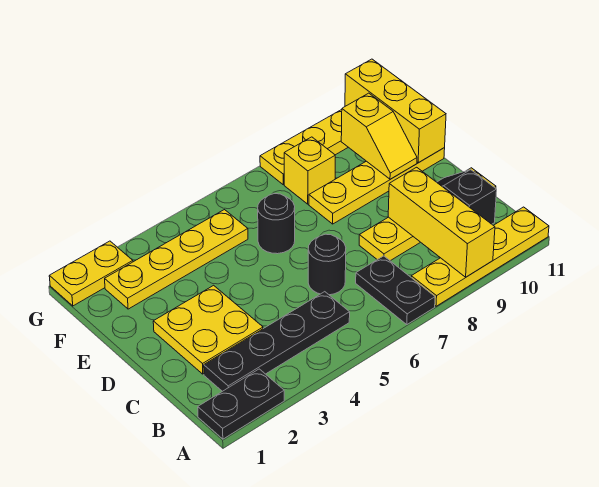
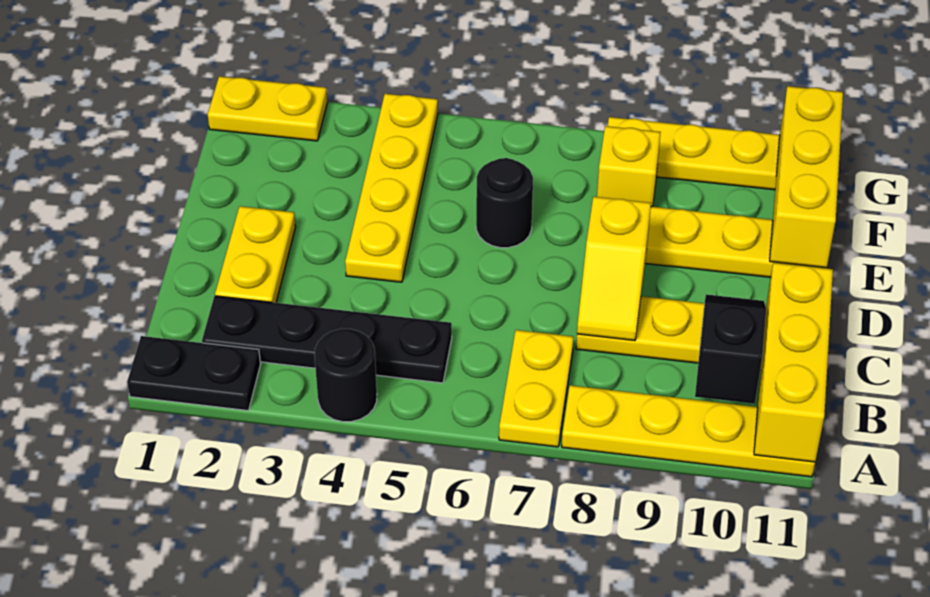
black plate A7:B7 level 1 -> yellow plate A7:B7 level 1
yellow brick A9:C9 level 2 -> yellow brick A11:C11 level 2
yellow plate C2:D3 level 1 -> yellow plate C2:D2 level 1
black round brick C6 level 1 -> black round brick A4 level 1
yellow slope E10:F10 level 2 top F -> yellow slope C8:D8 level 2 top D
yellow plate F2:F5 level 1 -> yellow plate D4:G4 level 1

